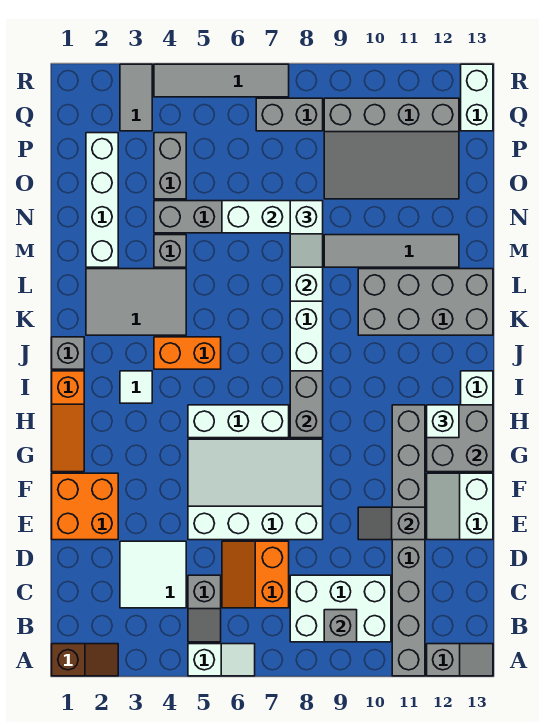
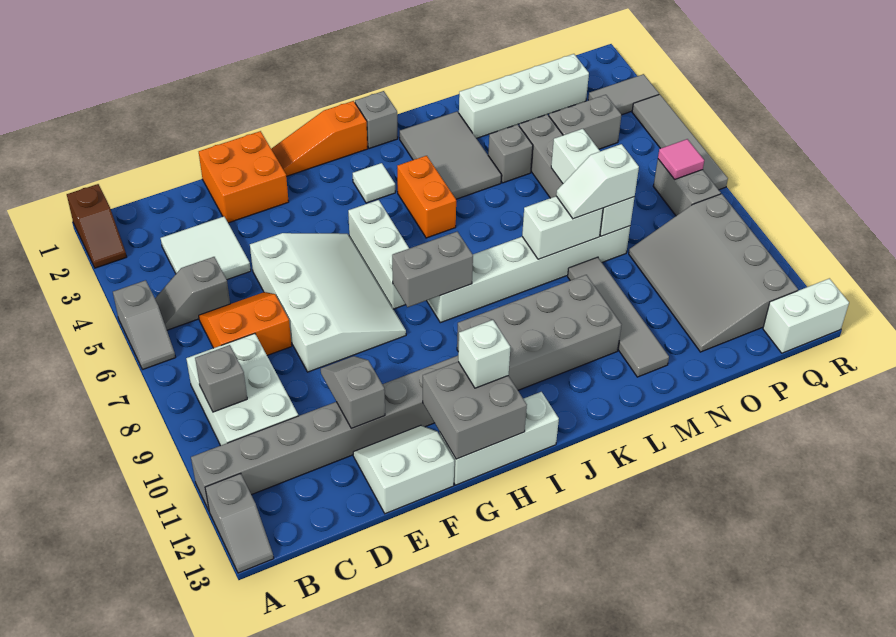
white slope A5:A6 level 1 top 5 -> grey slope A5:A6 level 1 top 5
grey brick K10:L13 level 1 -> grey brick I10:L11 level 1
none -> pink tile Q7 level 2

